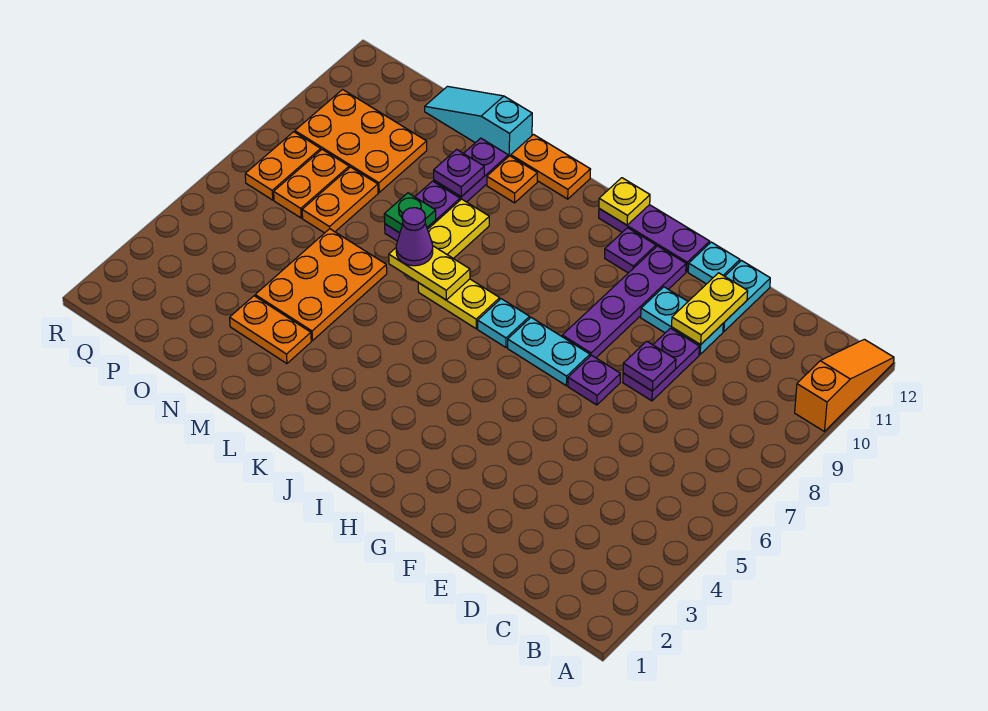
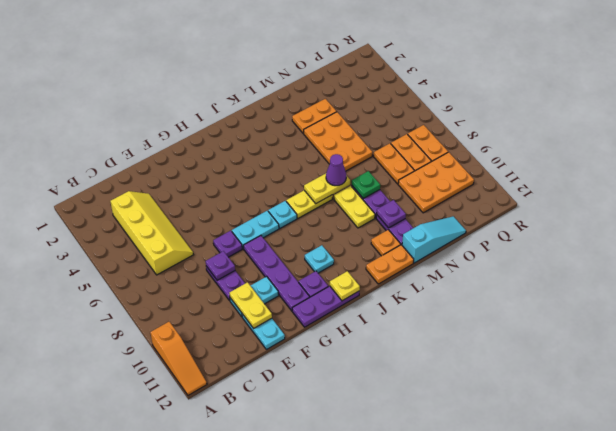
none -> yellow slope C3:D6 level 1 top C
cyan plate F12 level 1 -> cyan plate I10 level 1

